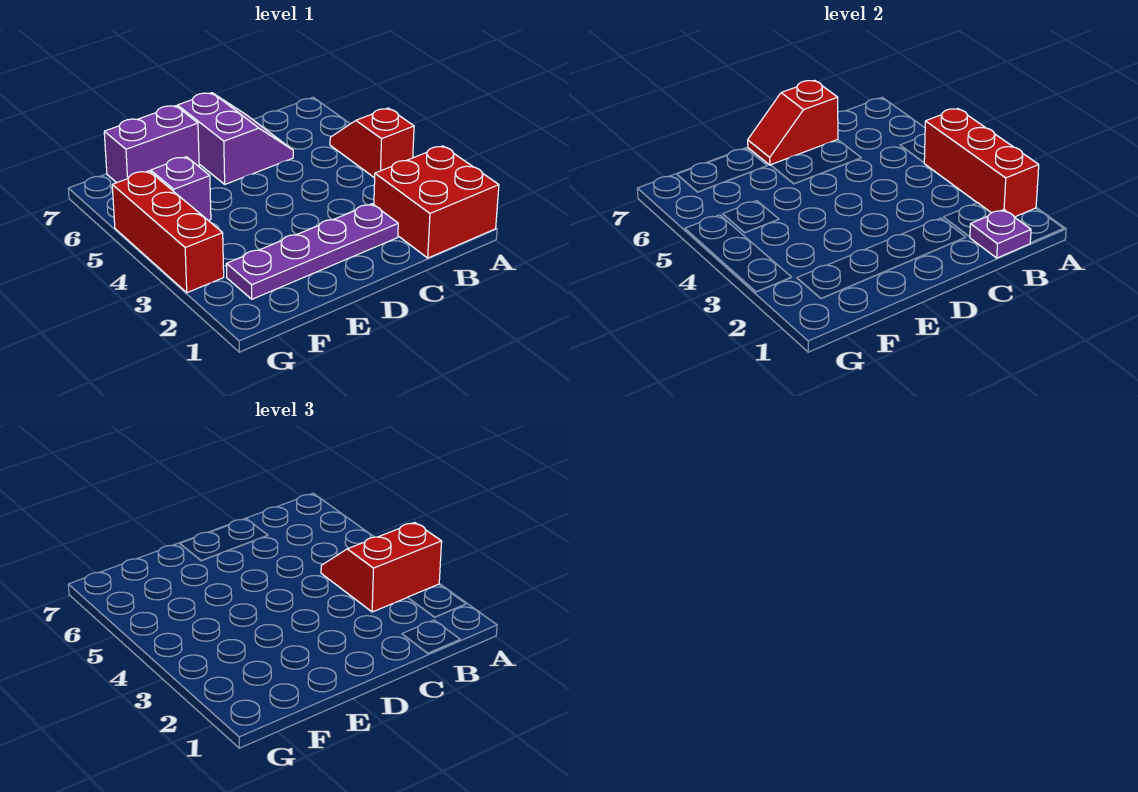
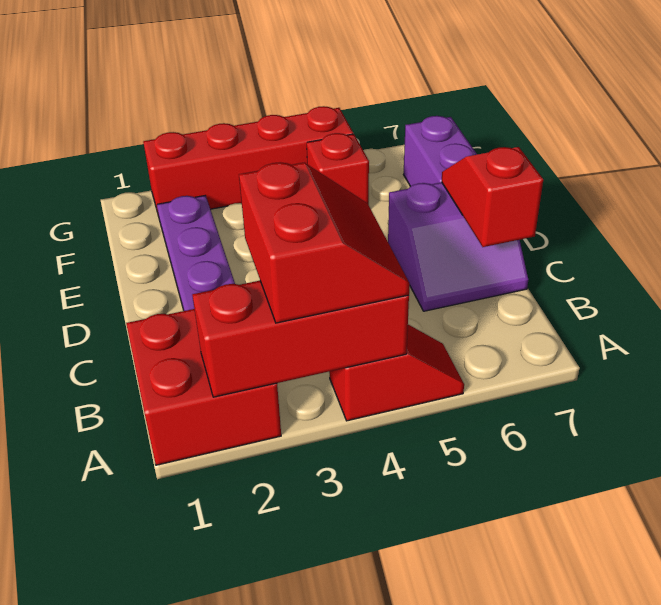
purple plate B1 level 2 -> none
purple brick F5 level 1 -> red brick F5 level 1
red brick G3:G5 level 1 -> red brick G2:G5 level 1

